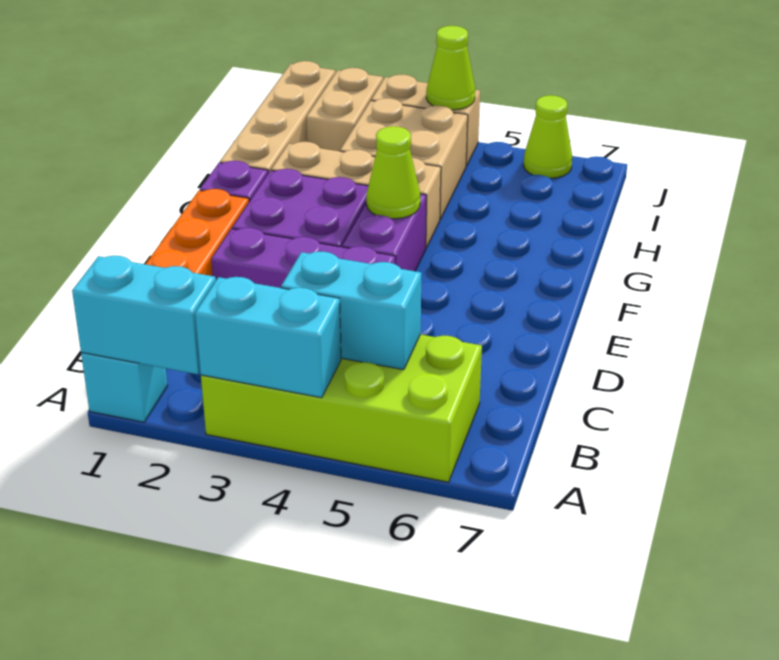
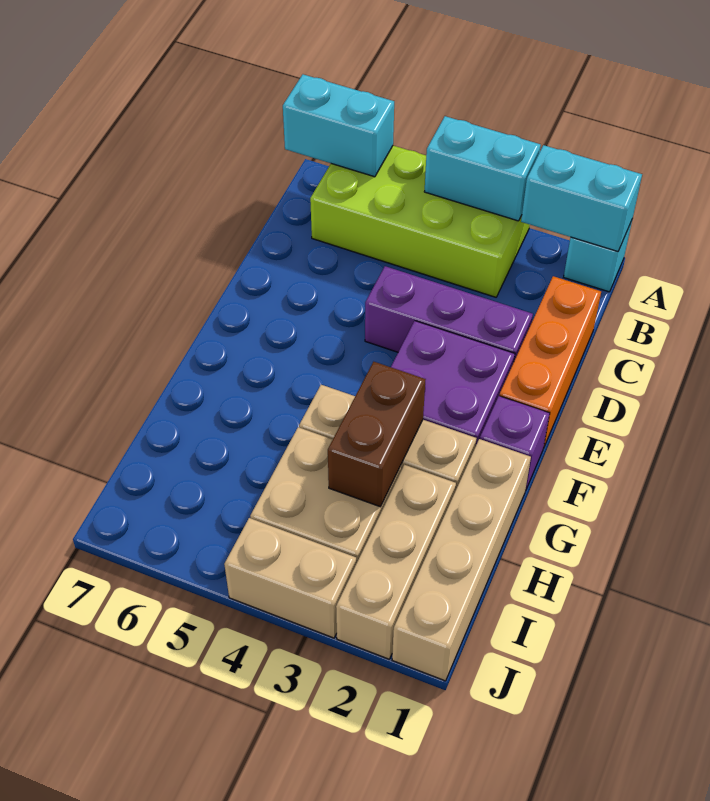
cyan brick B4:B5 level 2 -> cyan brick A6:A7 level 2
purple brick E4:F4 level 1 -> none
lime cone F4 level 2 -> none
none -> brown brick G3:H3 level 2
tan brick I2:J2 level 1 -> tan brick H2:J2 level 1
lime cone J4 level 2 -> none
lime cone J6 level 1 -> none

